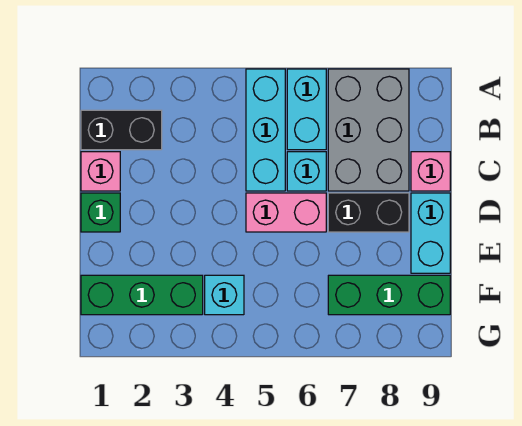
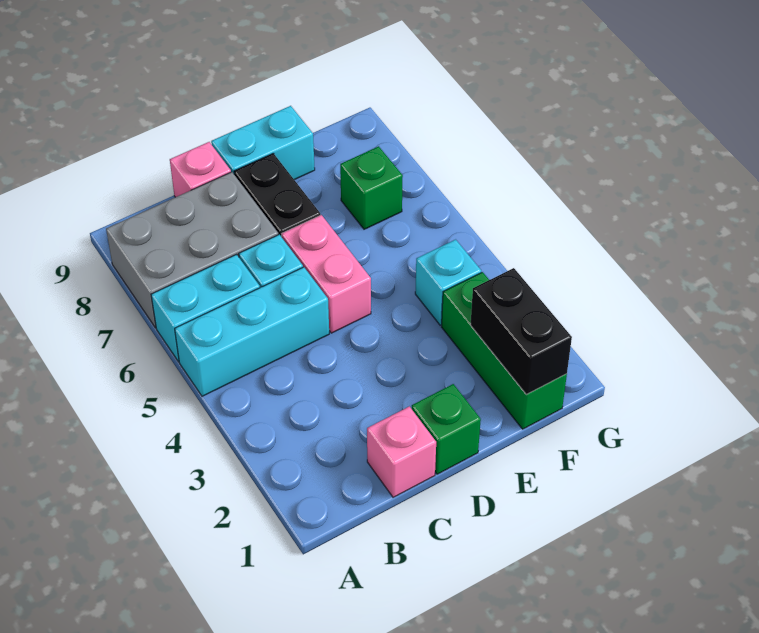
black brick B1:B2 level 1 -> black brick F1:F2 level 2
green brick F7:F9 level 1 -> green brick F7 level 1

